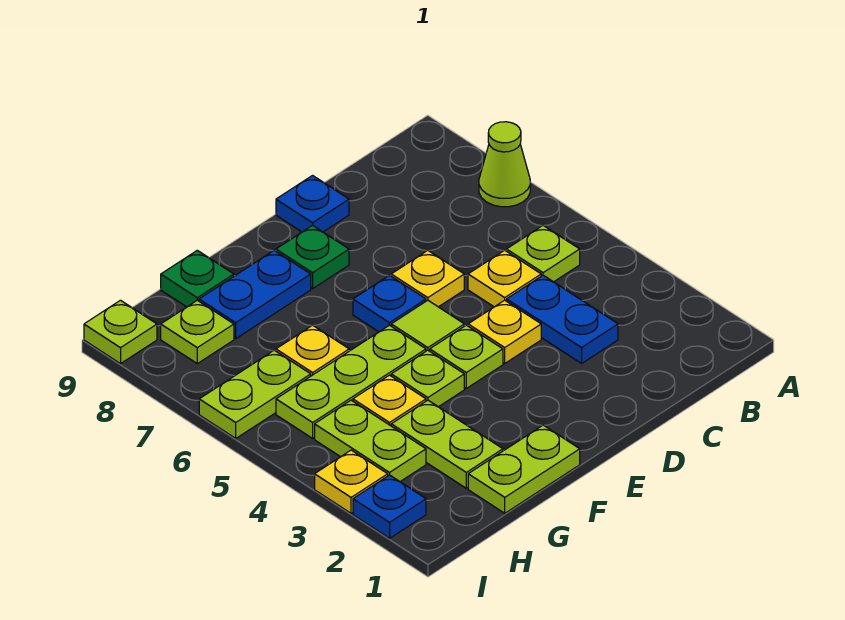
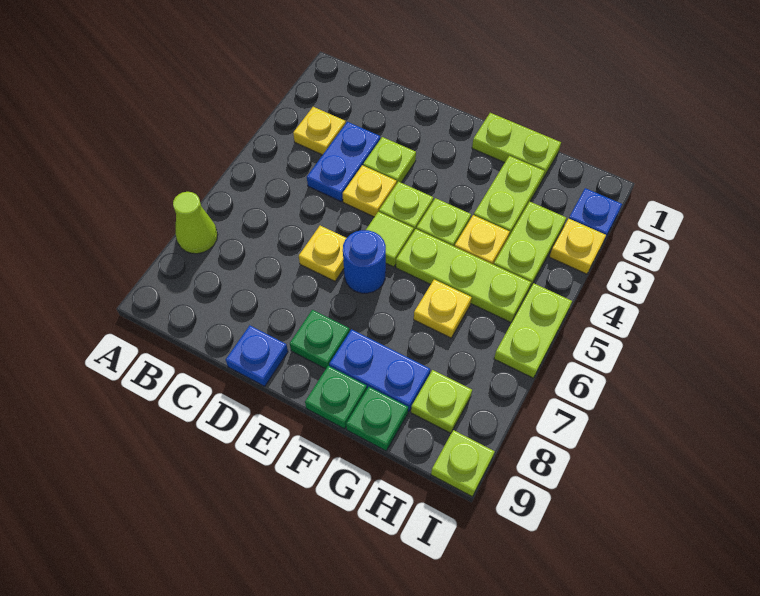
lime plate B5 level 1 -> lime plate D3 level 1
yellow plate C5 level 1 -> yellow plate B3 level 1
blue plate E6 level 1 -> blue round brick E6 level 1
none -> green plate F9 level 1
lime plate H6:I6 level 1 -> lime plate I5:I6 level 1

